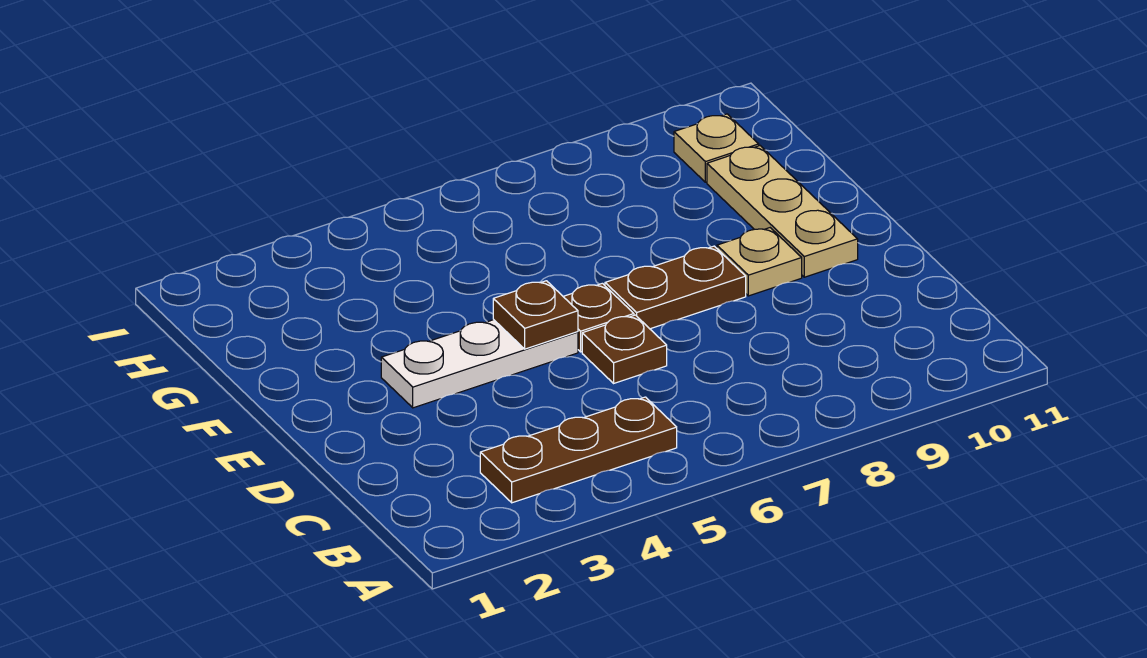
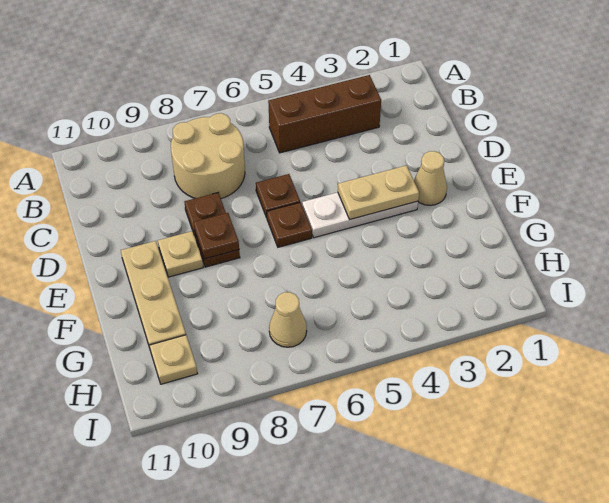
brown plate B3:B5 level 1 -> brown brick B3:B5 level 1
none -> tan round brick B7:C8 level 1
none -> tan cone E2 level 1
none -> tan plate E3:E4 level 2
brown plate E5 level 2 -> brown plate E8 level 2
brown plate E7:E8 level 1 -> brown plate D8:E8 level 1
none -> tan cone H7 level 1

